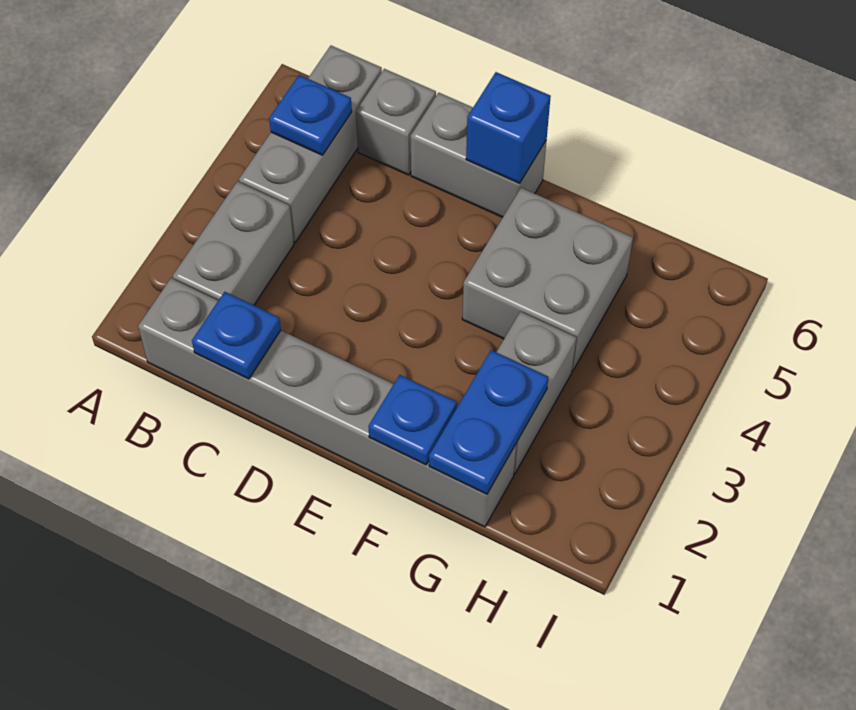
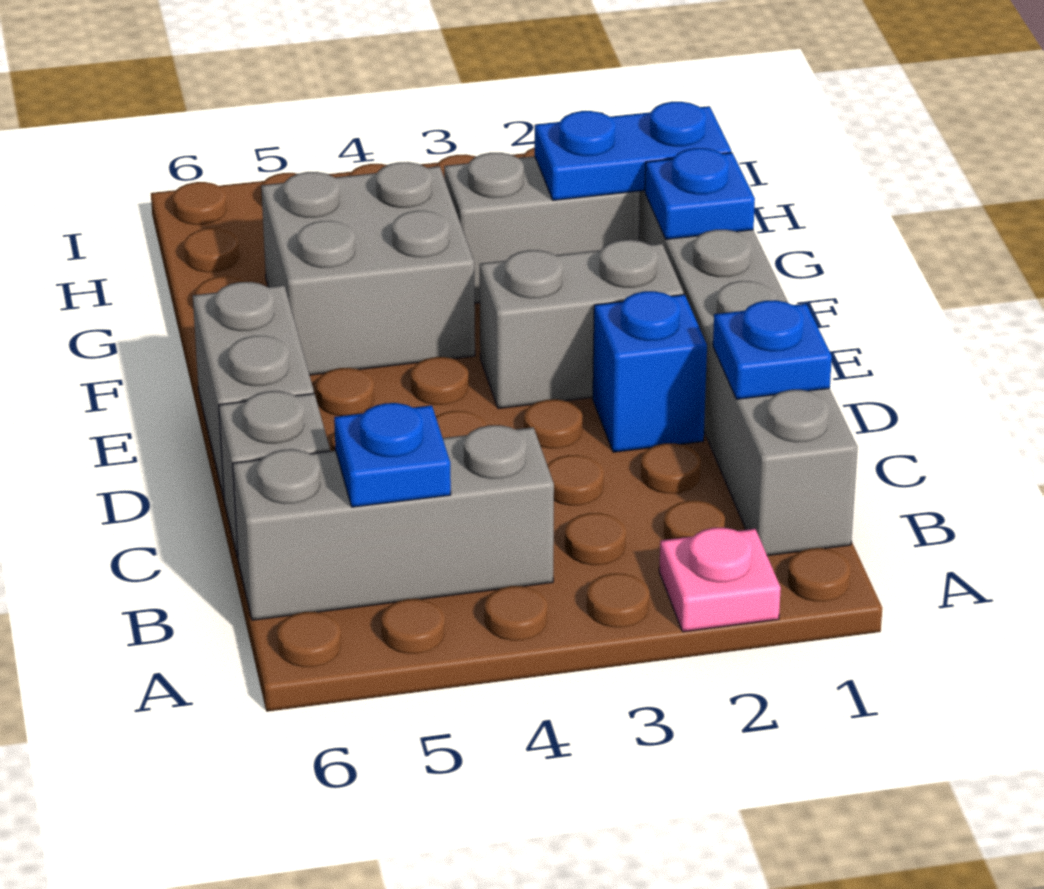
none -> pink plate A2 level 1
grey brick B2:B3 level 1 -> grey brick E2:E3 level 1
blue brick E6 level 2 -> blue brick D2 level 1

